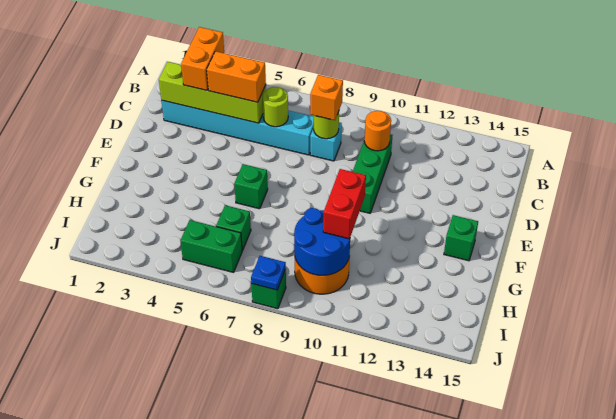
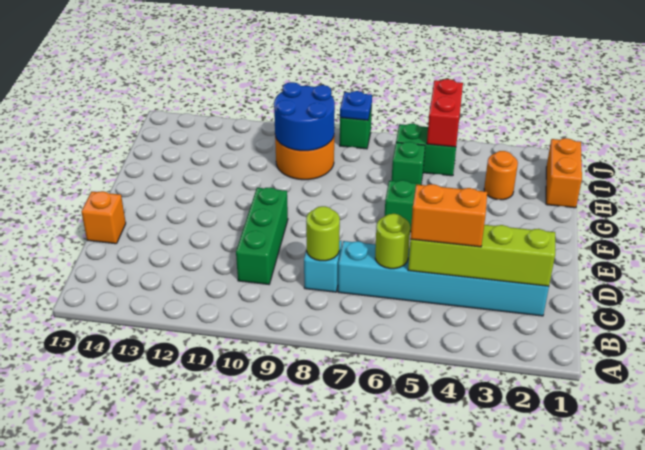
orange brick B3:C3 level 3 -> orange brick H1:I1 level 1
orange brick C8 level 3 -> orange brick D15 level 1
orange round brick C10 level 2 -> orange round brick H3 level 1
green brick F14 level 1 -> none
red brick G10:H10 level 3 -> red brick I5:J5 level 2

